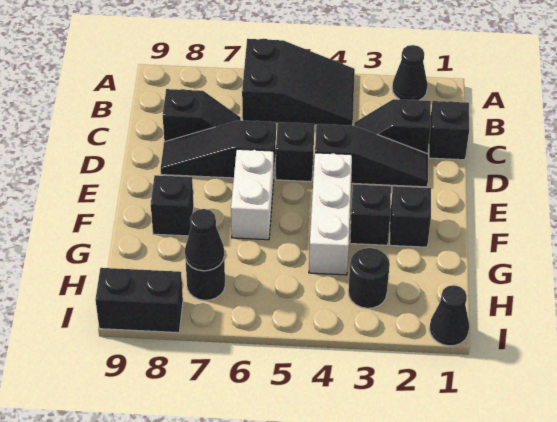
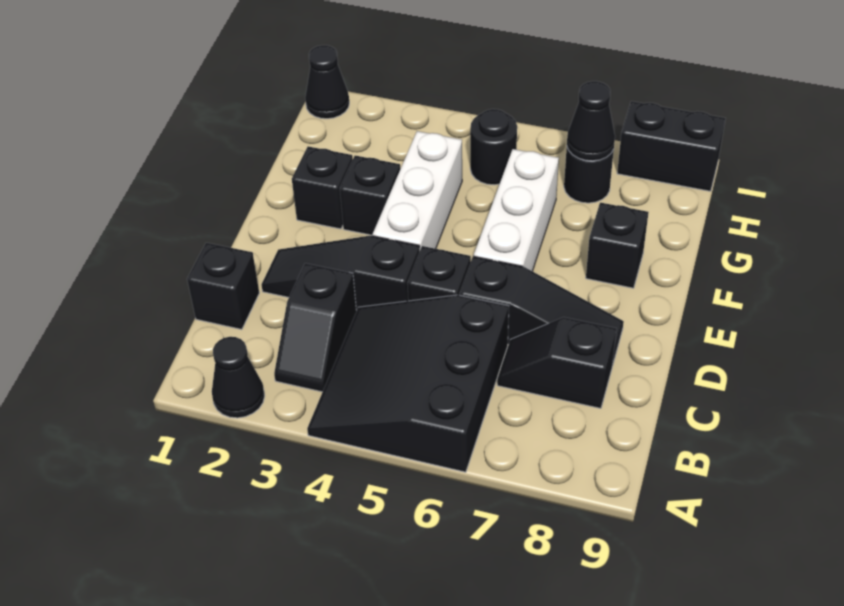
black slope A4:B6 level 1 top 6 -> black slope A4:C6 level 1 top 6
black slope C2:C3 level 1 top 2 -> black slope B3:C3 level 1 top C
white brick E6:F6 level 1 -> white brick E6:G6 level 1
black round brick H3 level 1 -> black round brick H5 level 1

